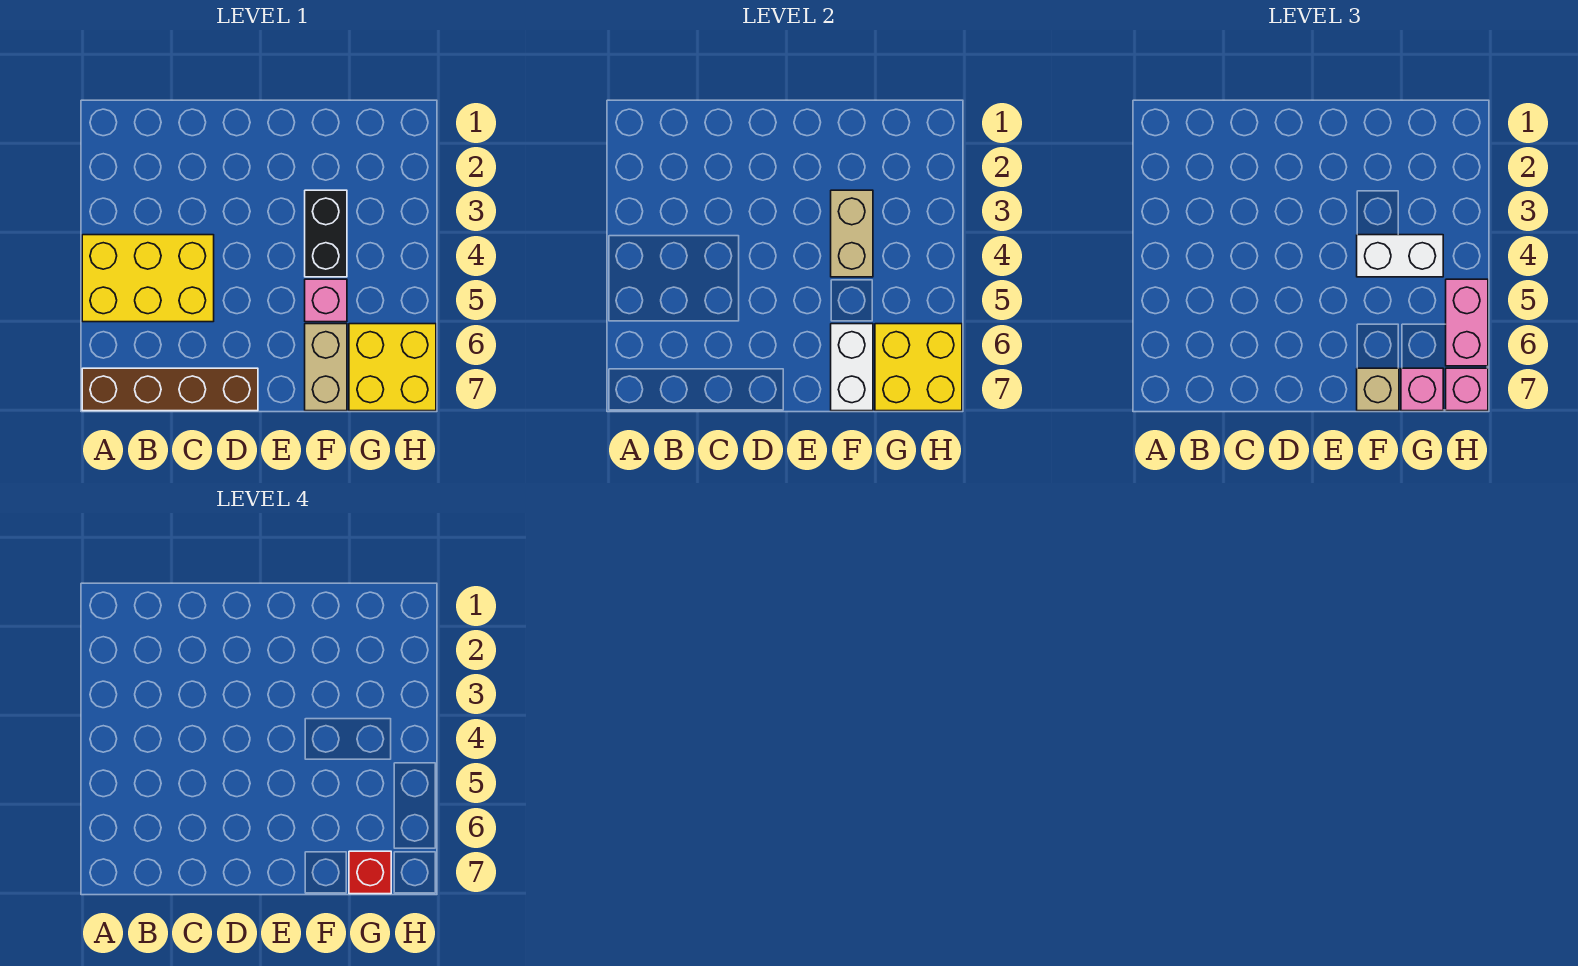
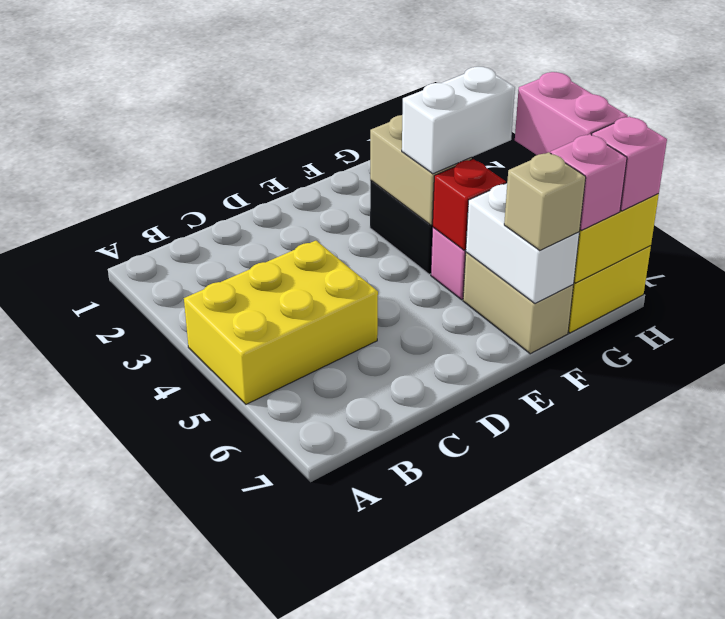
brown brick A7:D7 level 1 -> none
red brick G7 level 4 -> red brick F5 level 2

